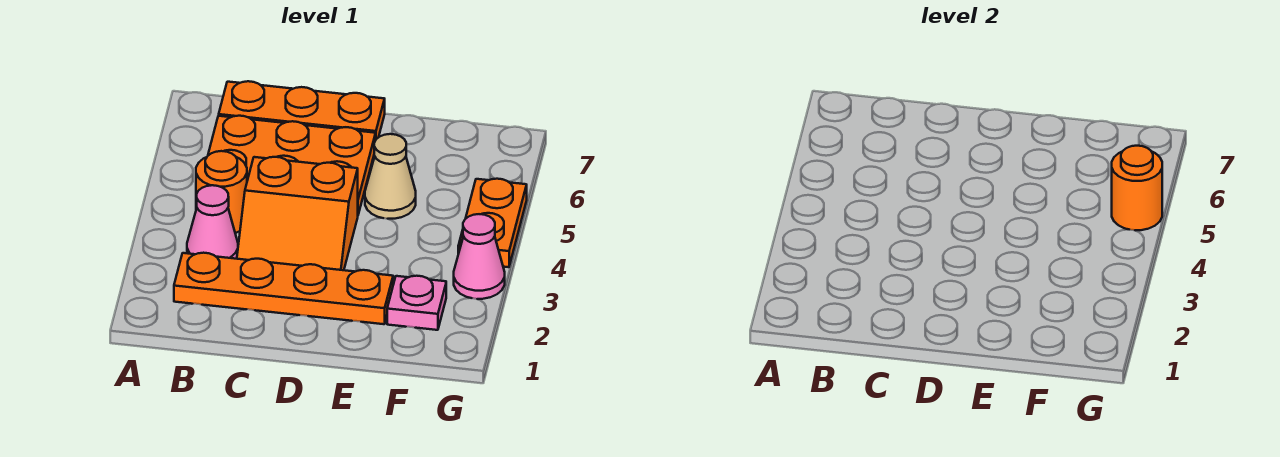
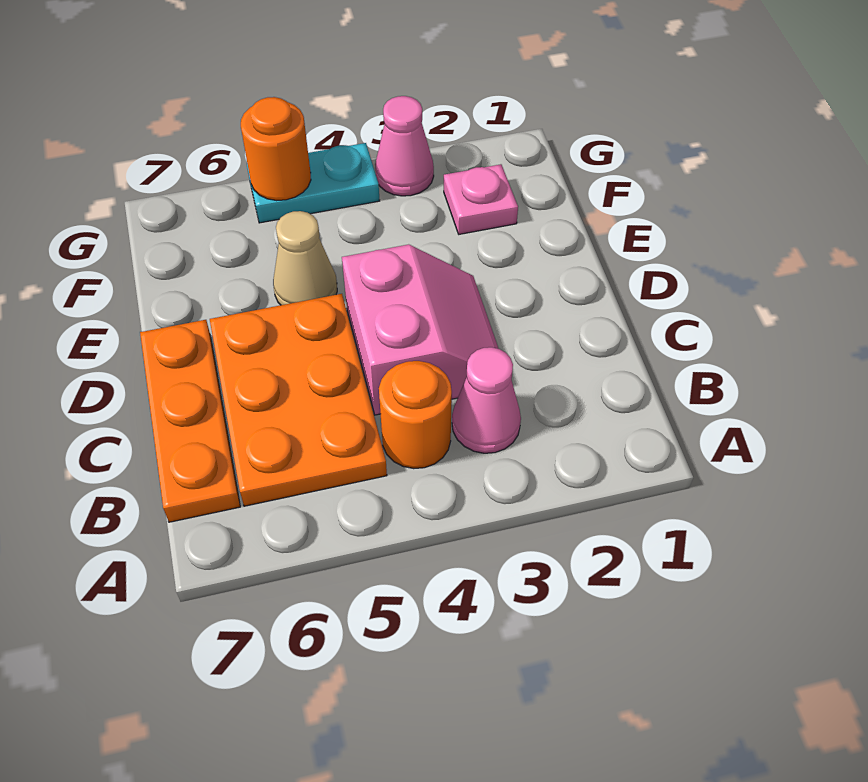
orange plate B2:E2 level 1 -> none
orange slope C3:D4 level 1 top 4 -> pink slope C3:D4 level 1 top 4
orange plate G4:G5 level 1 -> cyan plate G4:G5 level 1

